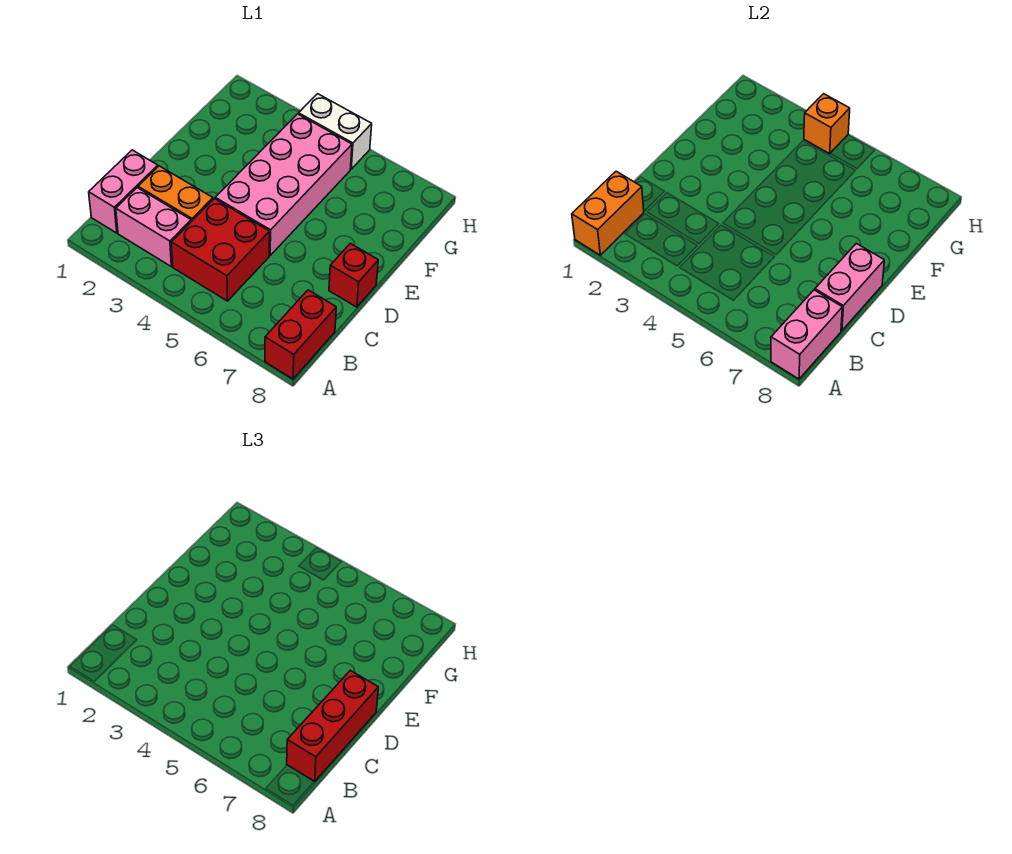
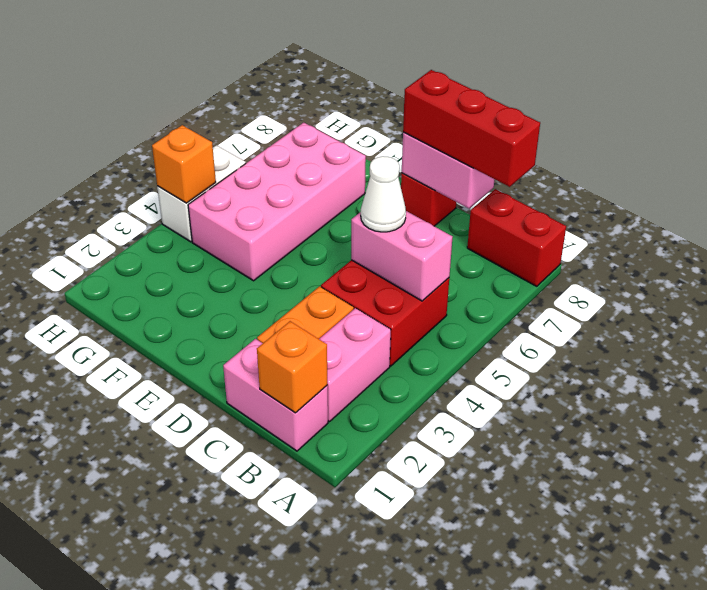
orange brick A1:B1 level 2 -> orange brick B1 level 2
pink brick A8:B8 level 2 -> pink brick B5:C5 level 2
none -> white cone C5 level 3
pink brick D4:G5 level 1 -> pink brick F4:G7 level 1

